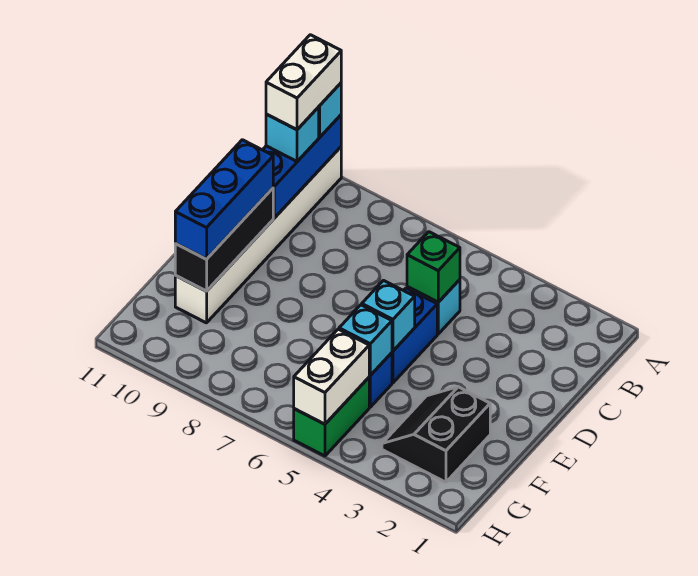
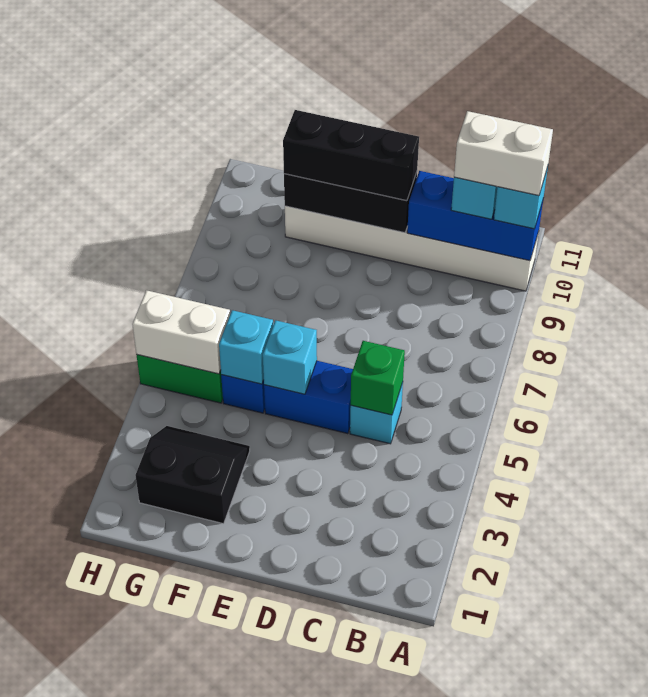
blue brick D10:F10 level 3 -> black brick D10:F10 level 3

